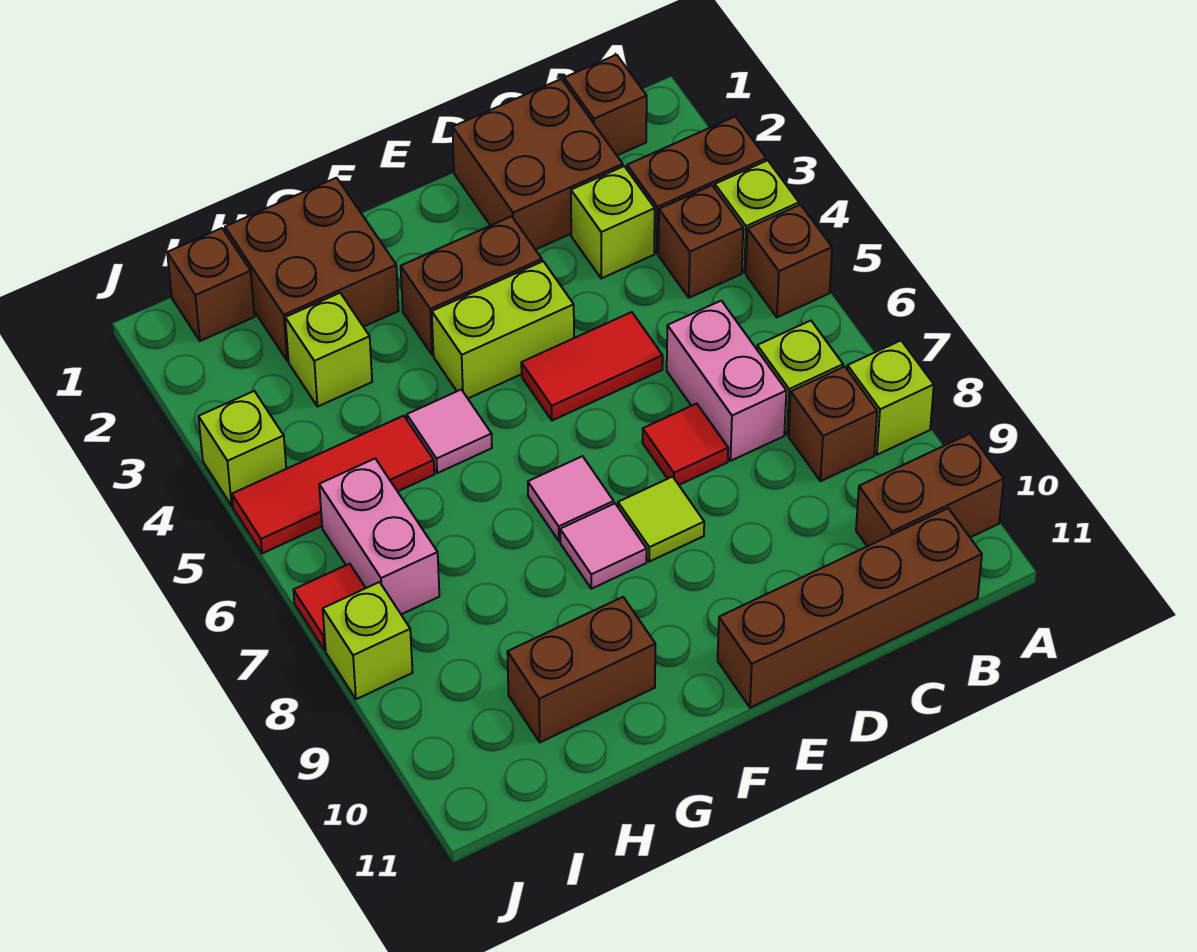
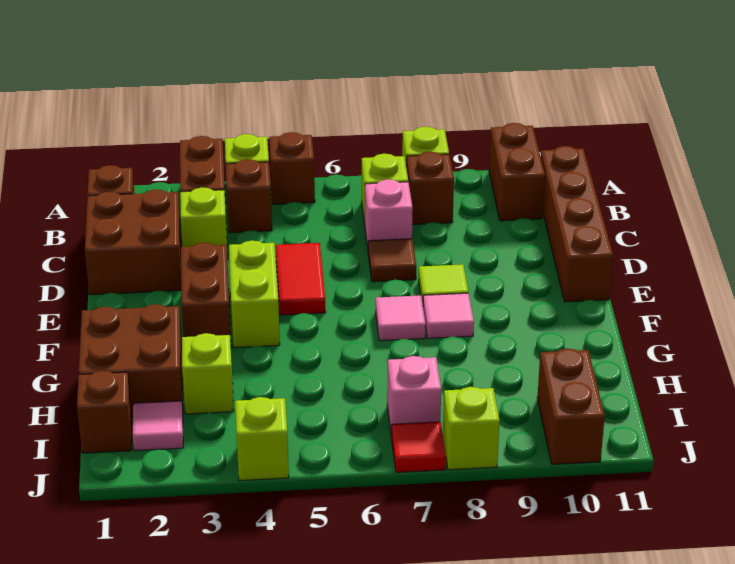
pink brick C6:C7 level 1 -> pink brick C7 level 1
red tile D7 level 1 -> brown tile D7 level 1
pink tile G5 level 1 -> pink tile I2 level 1
brown brick G10:H10 level 1 -> brown brick I10:J10 level 1
red tile H5:J5 level 1 -> none
pink brick I6:I7 level 1 -> pink brick I7 level 1

